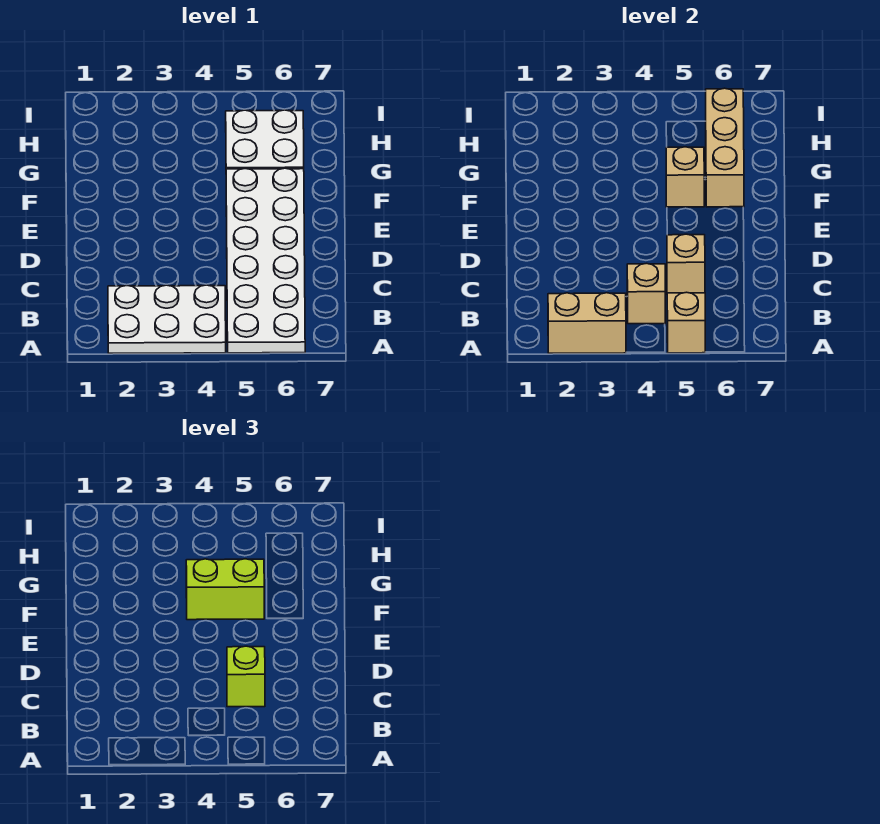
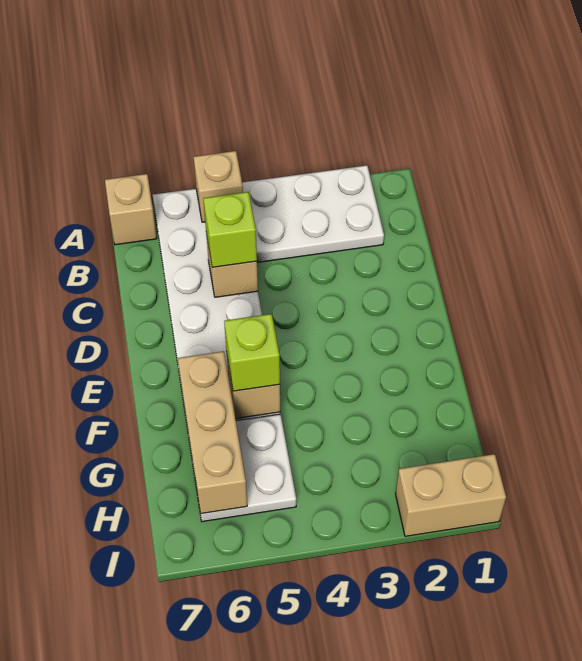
tan brick A2:A3 level 2 -> tan brick I1:I2 level 1
tan brick B4 level 2 -> tan brick A7 level 1
lime brick F4:F5 level 3 -> lime brick F5 level 3

